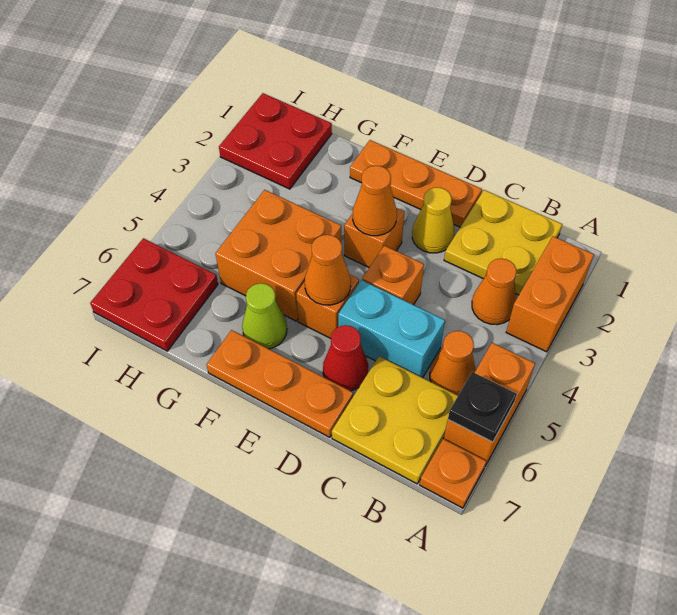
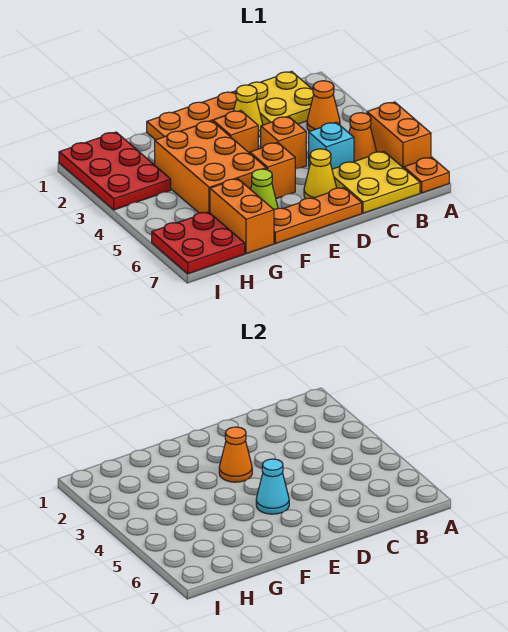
orange brick A2:A3 level 1 -> orange brick G6:G7 level 1
black plate A6 level 2 -> none
cyan brick C5:D5 level 1 -> cyan brick C5 level 1
red cone D6 level 1 -> yellow cone D6 level 1
orange cone E5 level 2 -> cyan cone E5 level 2
orange brick F4:G5 level 1 -> orange brick F3:G5 level 1
red plate H1:I2 level 1 -> red plate H1:I3 level 1

